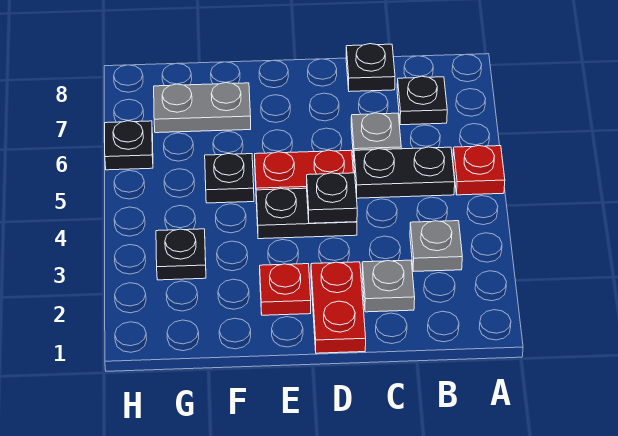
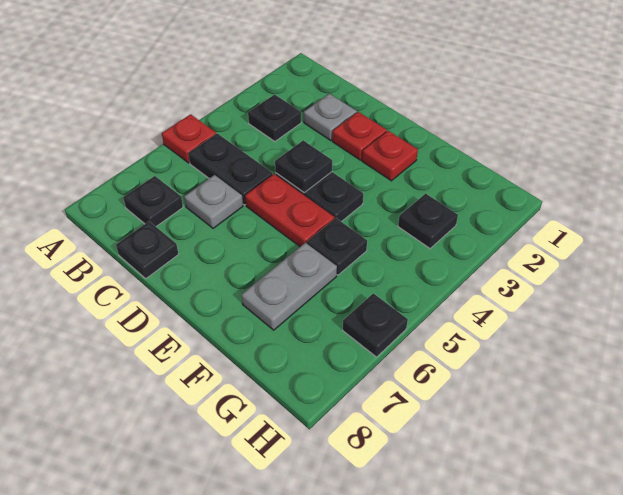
grey plate B3 level 1 -> black plate B3 level 1
red plate D1:D2 level 1 -> red plate D2 level 1
grey plate F7:G7 level 1 -> grey plate F6:F7 level 1

